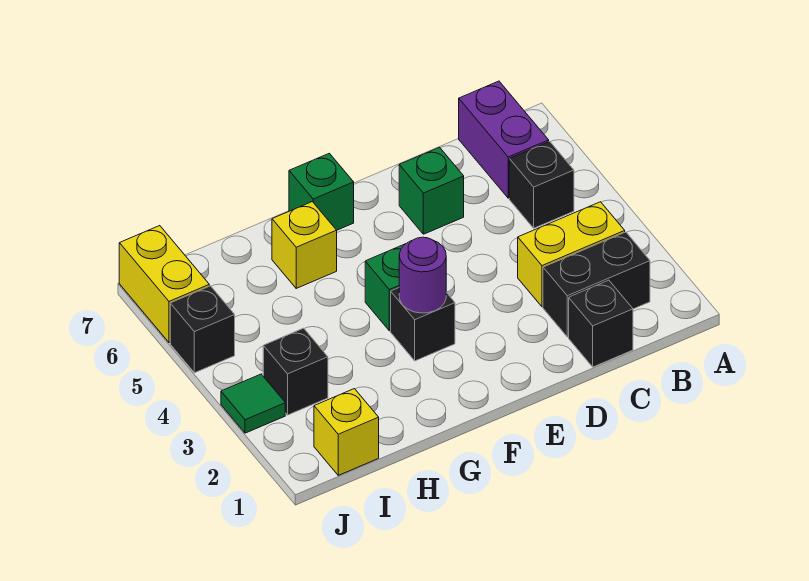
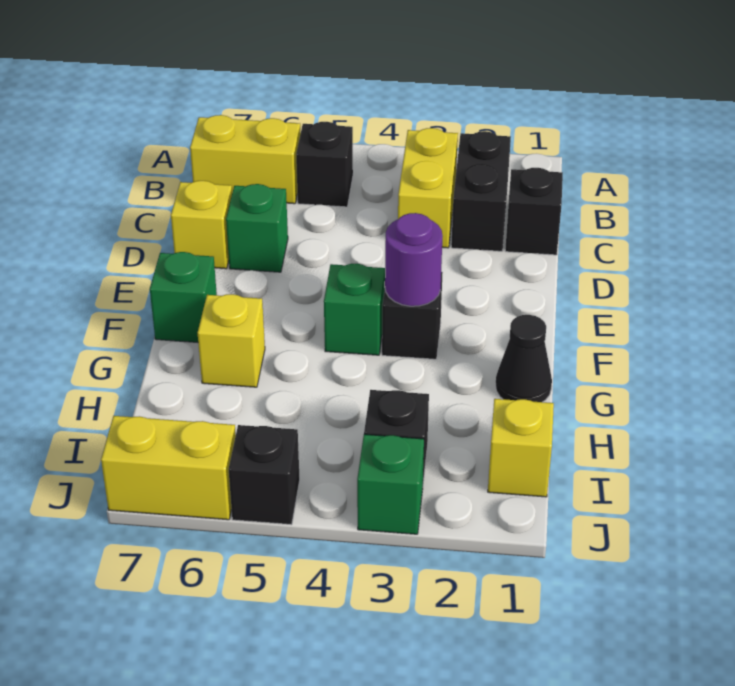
purple brick B6:B7 level 1 -> yellow brick B6:B7 level 1
none -> yellow brick D7 level 1
none -> black cone G1 level 1
green tile J3 level 1 -> green brick J3 level 1

